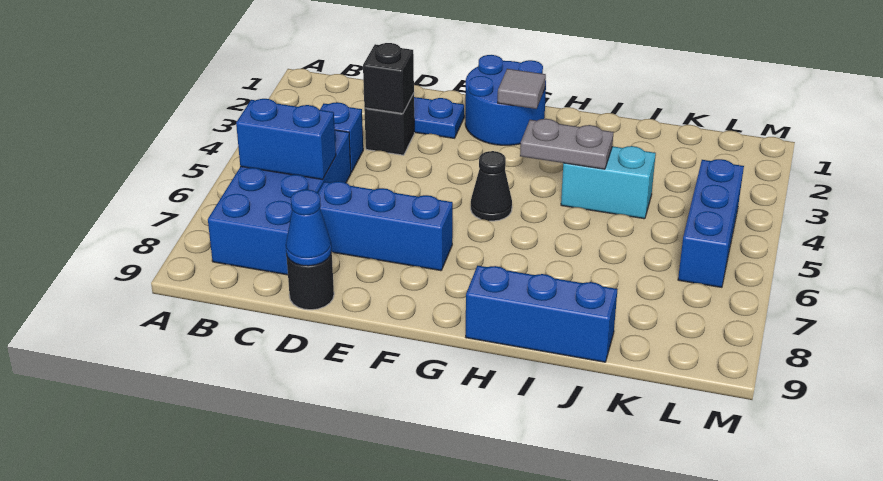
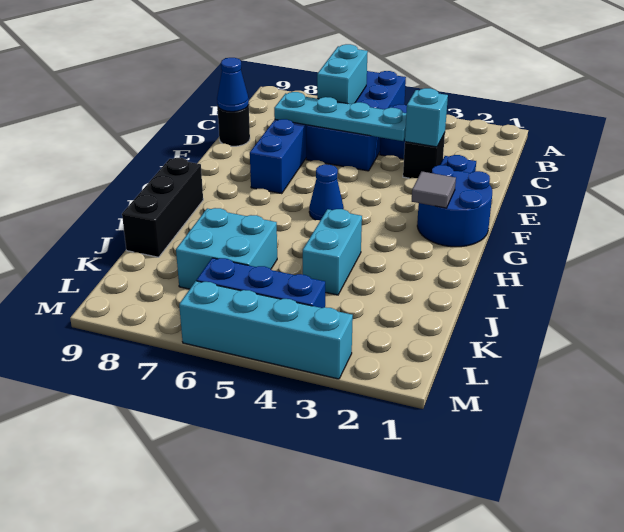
blue brick B5:C8 level 1 -> blue brick A5:D6 level 1
blue brick B6:C6 level 2 -> cyan brick B6:C6 level 2
black brick D3 level 2 -> cyan brick D3 level 2
none -> cyan plate D4:D7 level 2
black cone G5 level 1 -> blue cone G5 level 1
grey plate H4:I4 level 2 -> none
blue brick H9:J9 level 1 -> black brick H9:J9 level 1
none -> cyan brick J6:K7 level 1
none -> cyan brick M3:M6 level 1

